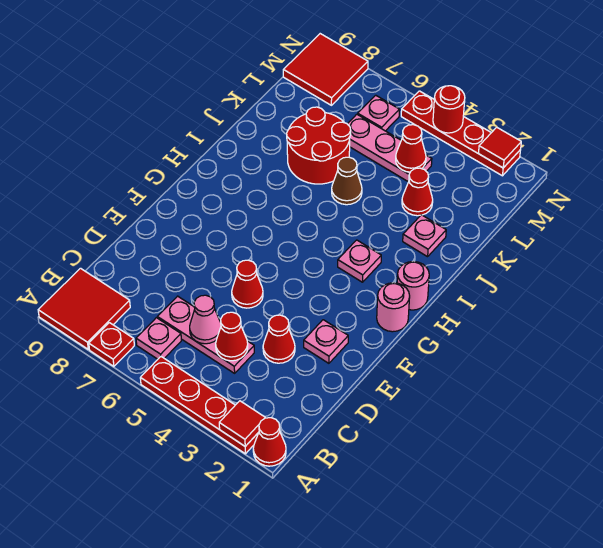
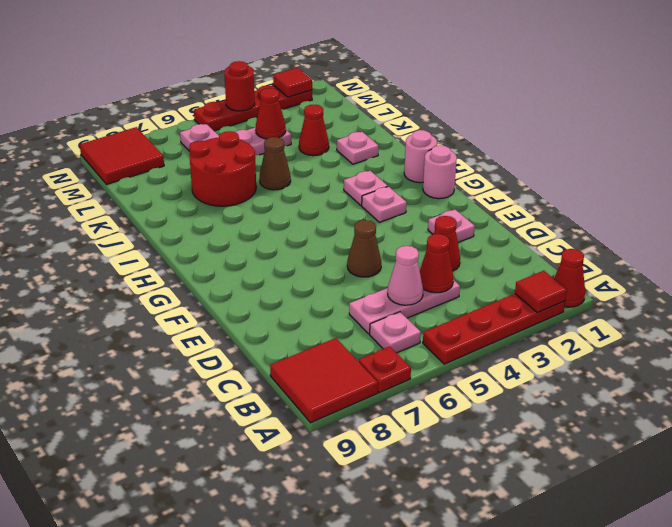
red cone E5 level 1 -> brown cone E5 level 1
none -> pink plate G3 level 1

